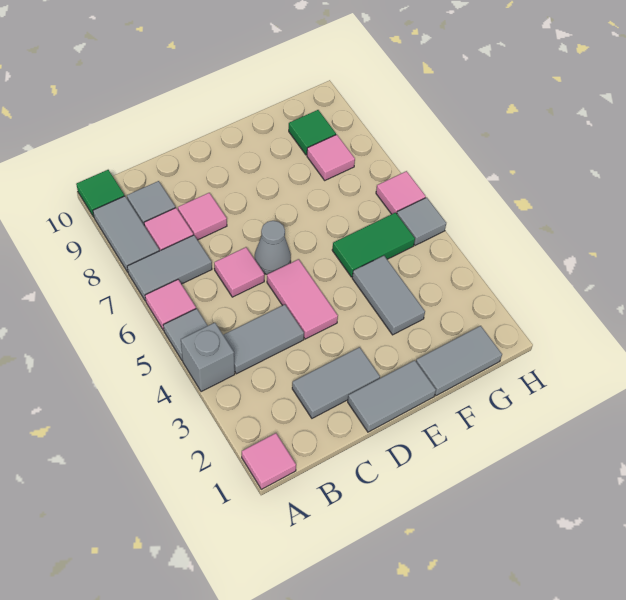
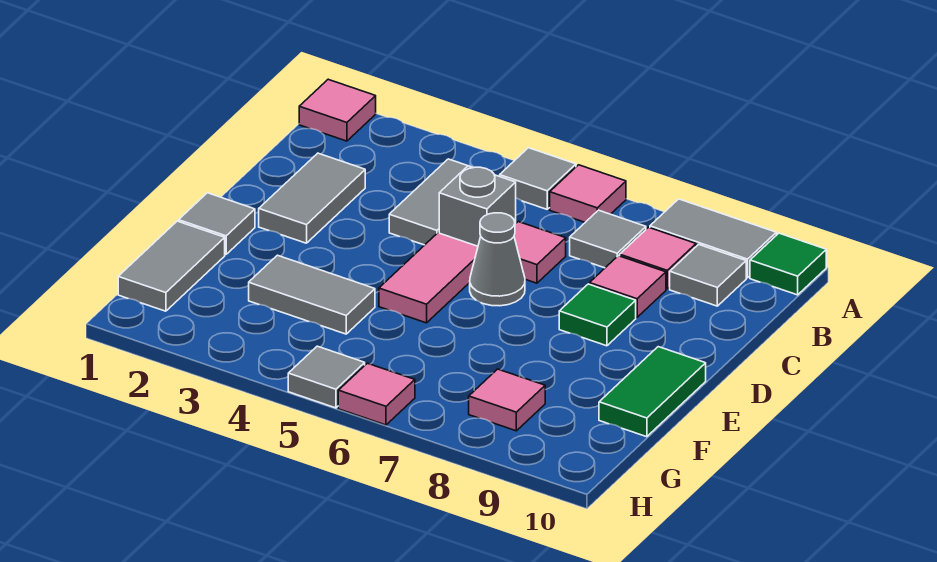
grey brick A4 level 1 -> grey brick C5 level 1
grey tile A7:B7 level 1 -> grey tile B7 level 1
grey tile D1:E1 level 1 -> grey tile E1 level 1
pink tile D4:D5 level 1 -> pink tile D5:E5 level 1
green tile F5:G5 level 1 -> green tile E10:F10 level 1
green tile G9 level 1 -> green tile D8 level 1

